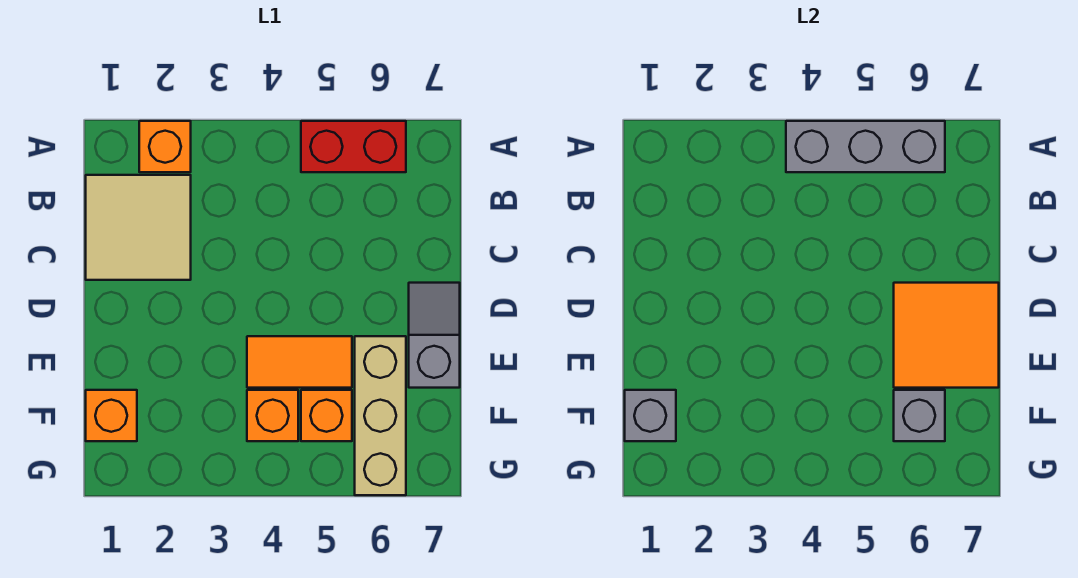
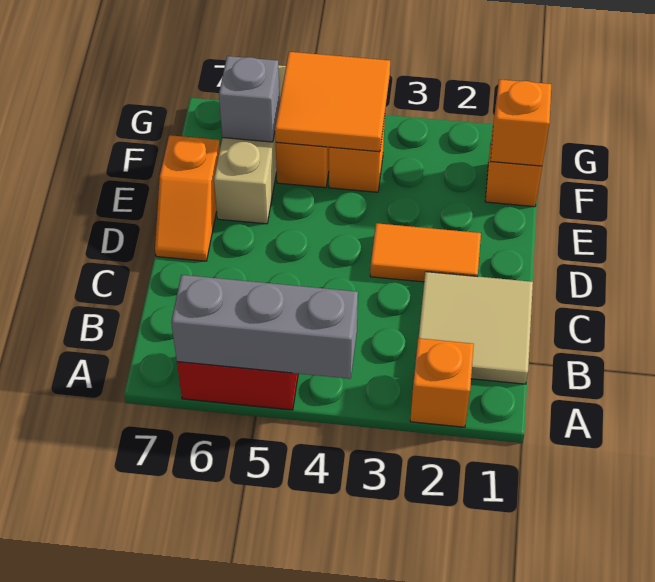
orange tile D6:E7 level 2 -> orange tile F4:G5 level 2
grey slope D7:E7 level 1 top E -> orange slope D7:E7 level 1 top E
orange tile E4:E5 level 1 -> orange tile D2:D3 level 1
grey brick F1 level 2 -> orange brick F1 level 2

